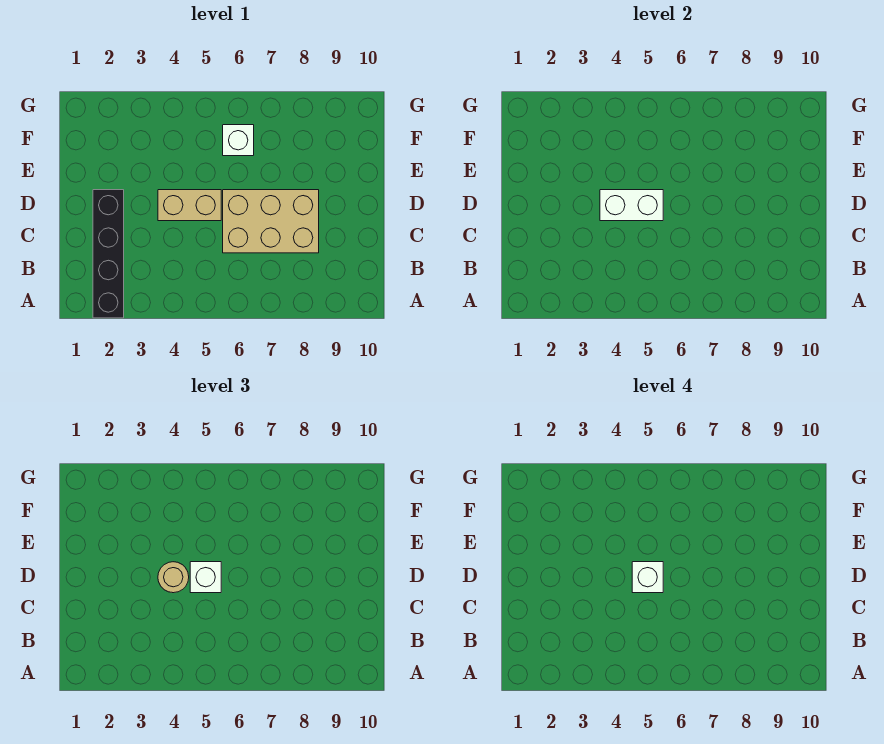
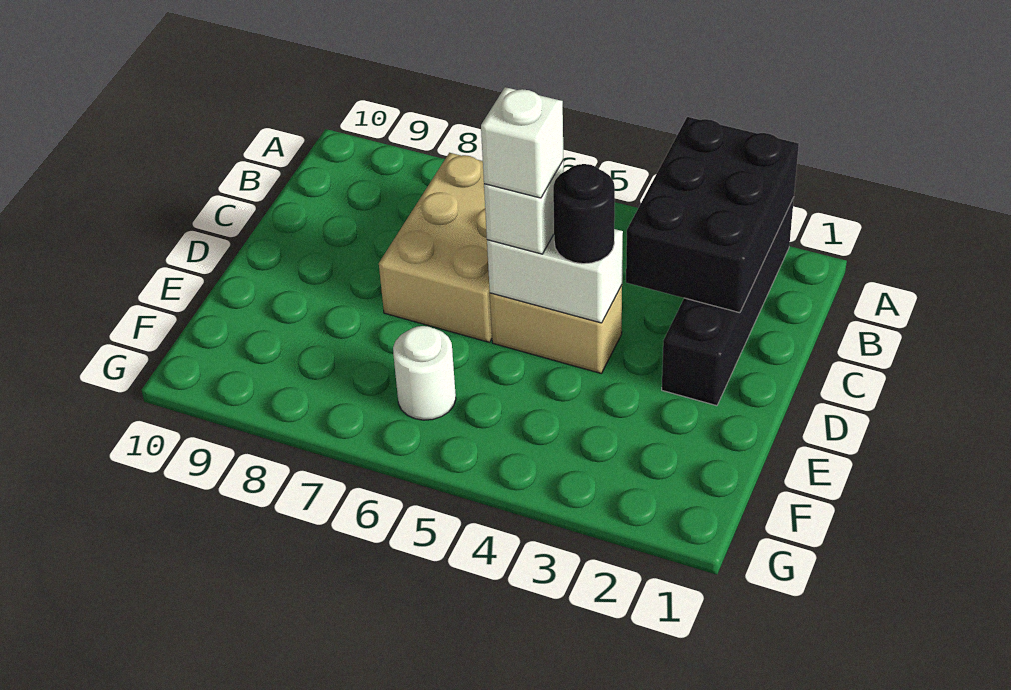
none -> black brick A2:C3 level 2
tan brick C6:D8 level 1 -> tan brick B6:D7 level 1
tan round brick D4 level 3 -> black round brick D4 level 3
white brick F6 level 1 -> white round brick F6 level 1

